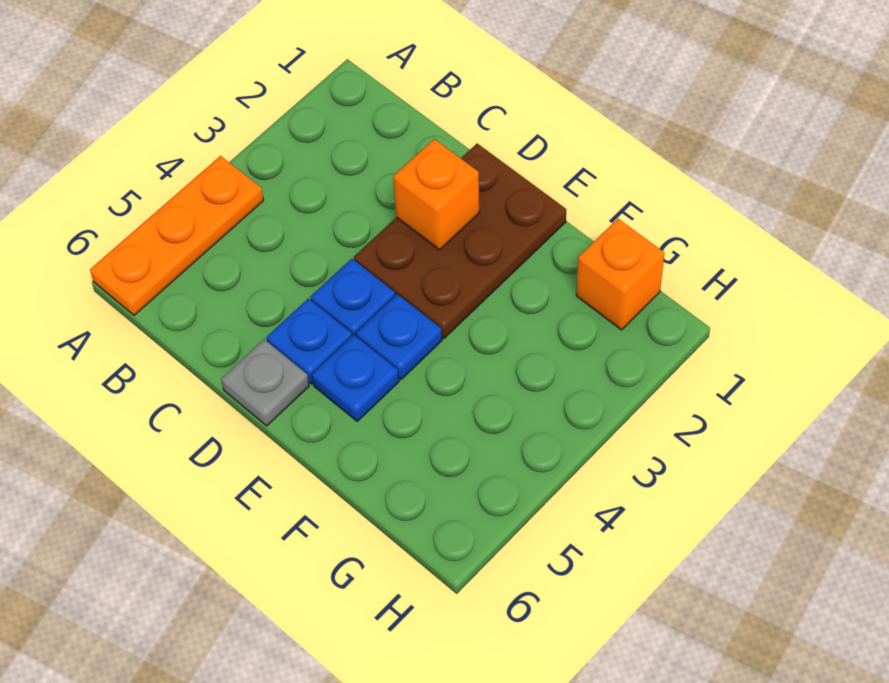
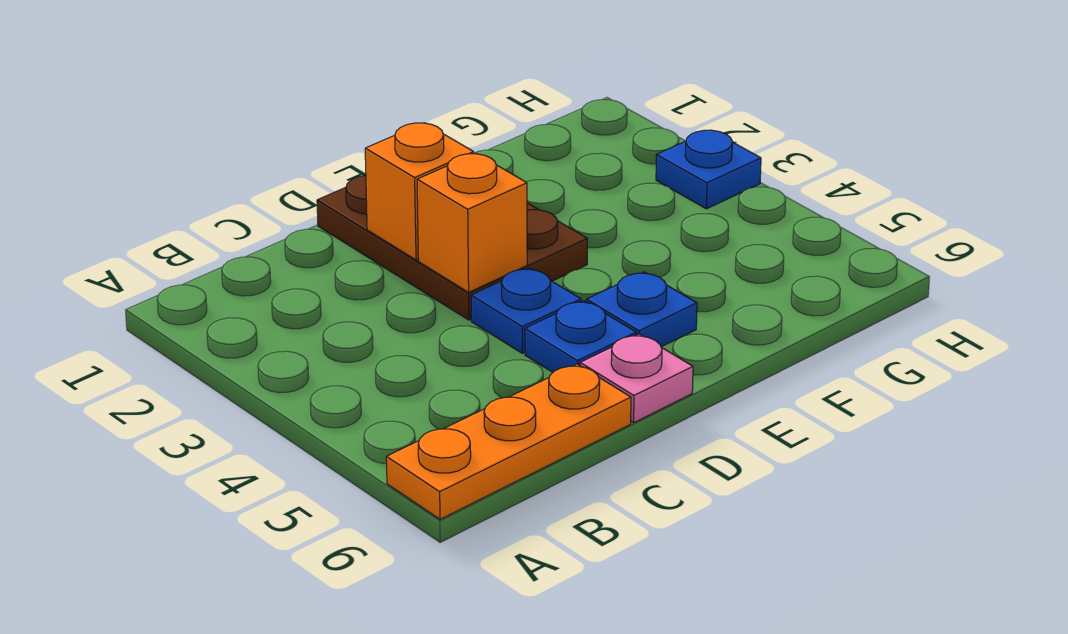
orange plate A4:A6 level 1 -> orange plate A6:C6 level 1
grey plate D6 level 1 -> pink plate D6 level 1
blue plate E4 level 1 -> blue plate H3 level 1
orange brick G1 level 1 -> orange brick D3 level 2

